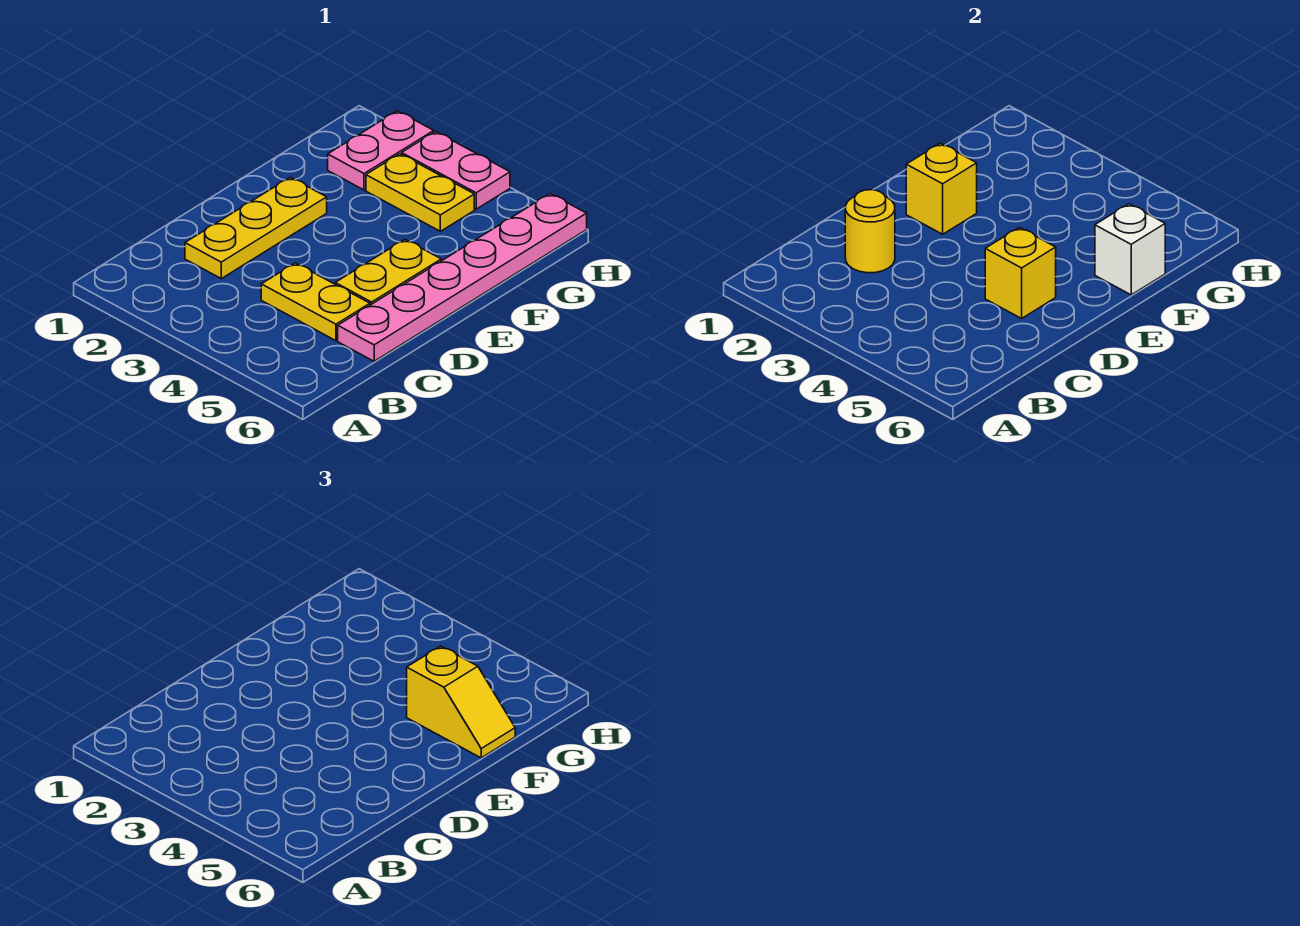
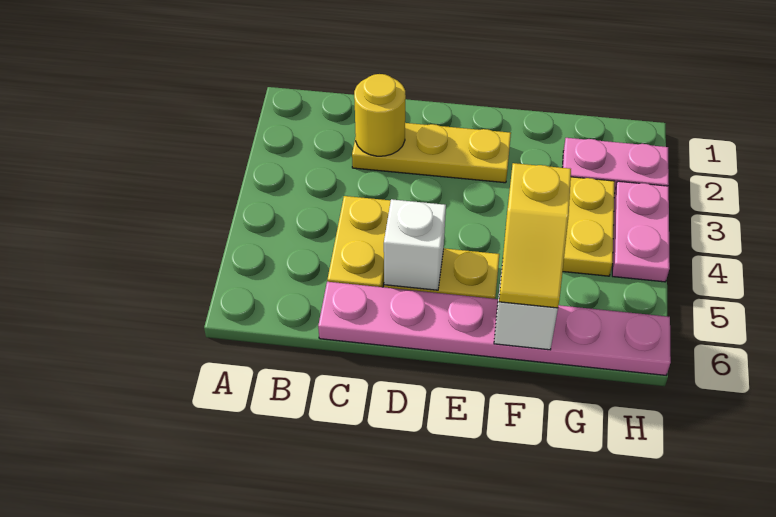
yellow brick D5 level 2 -> white brick D5 level 2
yellow brick E2 level 2 -> none

